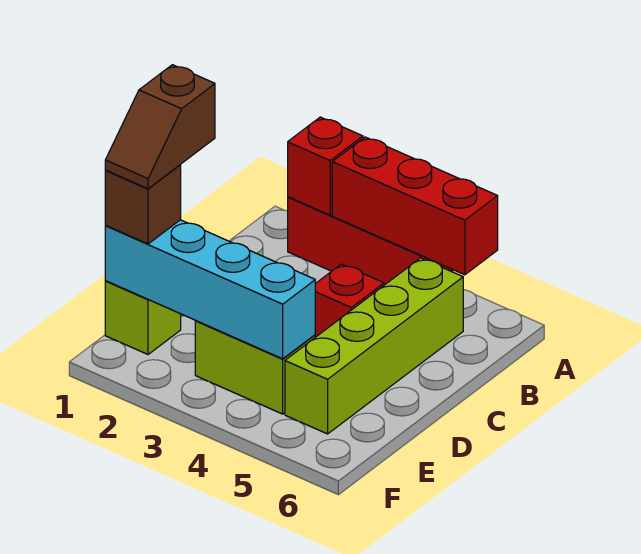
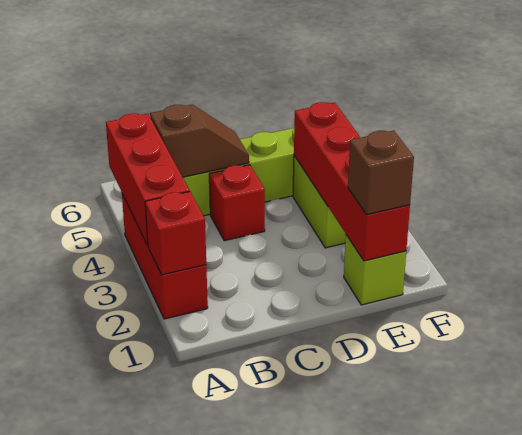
brown slope D1:E1 level 4 top D -> brown slope B5:C5 level 2 top B
cyan brick E1:E4 level 2 -> red brick E1:E4 level 2

